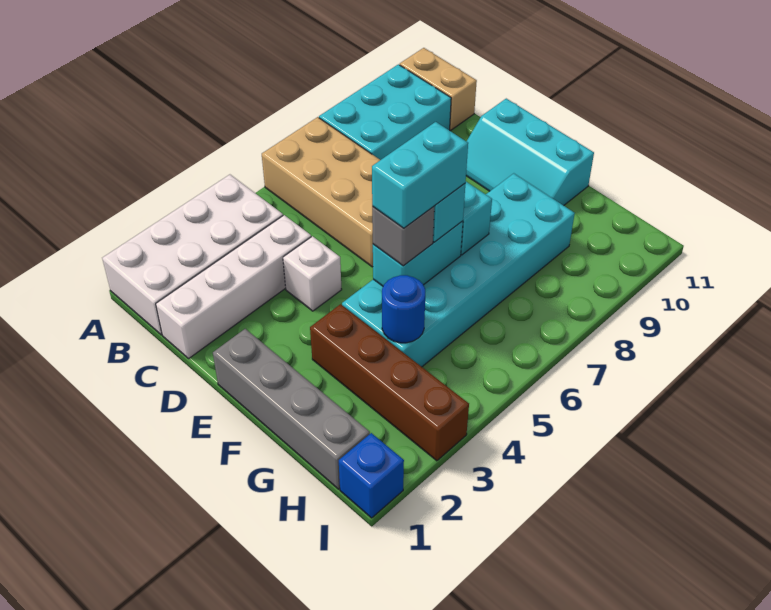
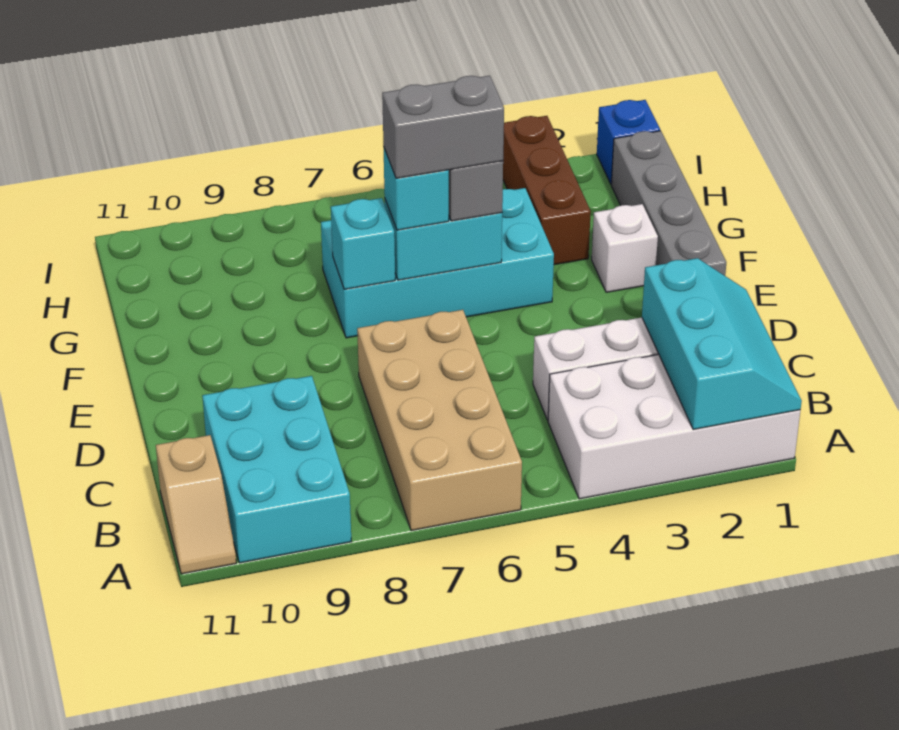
cyan brick A8:B10 level 1 -> cyan brick A9:C10 level 1
tan brick A11:B11 level 1 -> tan slope A11:B11 level 1 top B
white brick D4 level 1 -> white brick F2 level 1
cyan slope D10:F11 level 1 top 11 -> cyan slope A1:C2 level 2 top 2
brown brick F3:I3 level 1 -> brown brick G3:I3 level 1
cyan brick F4:G9 level 1 -> cyan brick F4:G7 level 1
cyan brick F5:F6 level 4 -> grey brick F5:F6 level 4
blue round brick G4 level 2 -> none

